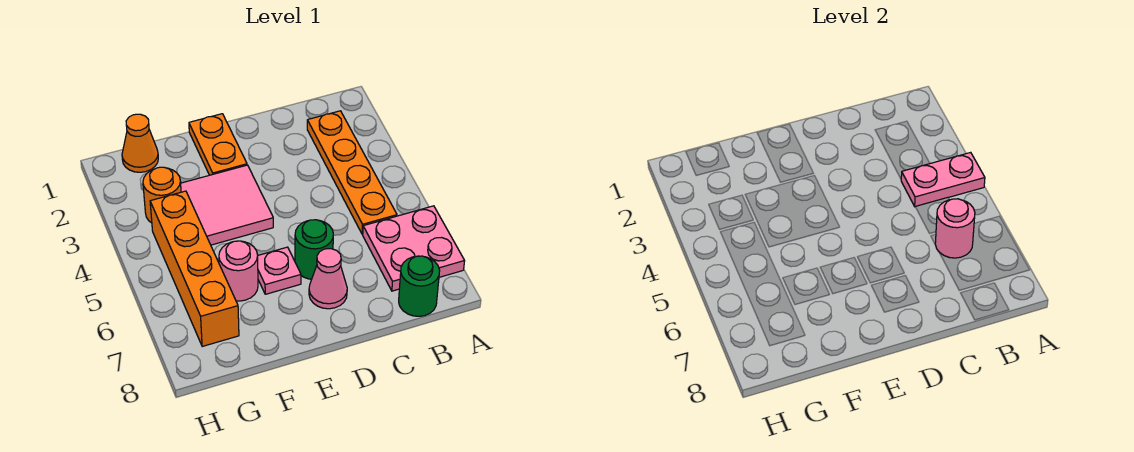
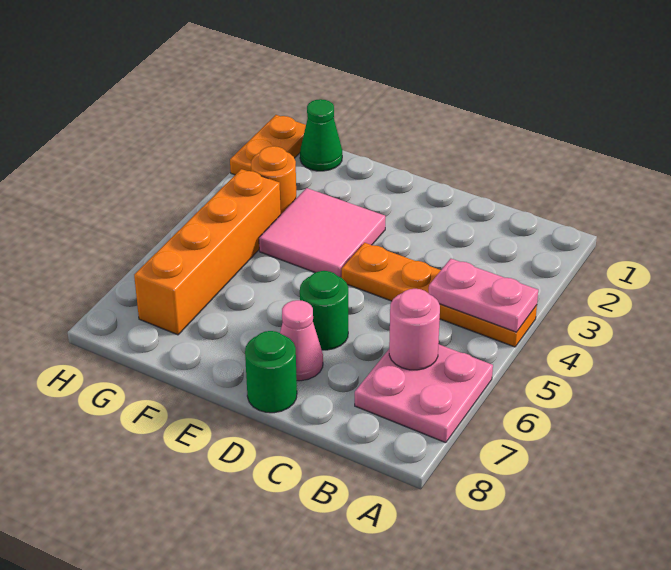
orange plate B2:B5 level 1 -> orange plate A4:D4 level 1
green round brick B8 level 1 -> green round brick D8 level 1
orange plate E1:E2 level 1 -> orange plate H1:H2 level 1
pink plate E6 level 1 -> none
pink round brick F6 level 1 -> none
orange cone G1 level 1 -> green cone G1 level 1

